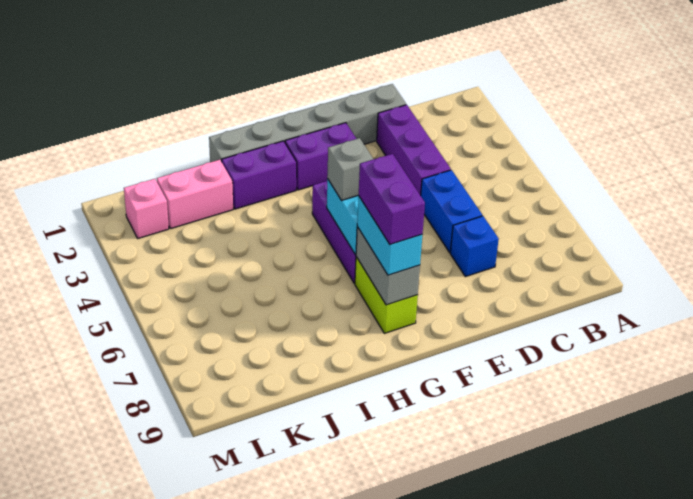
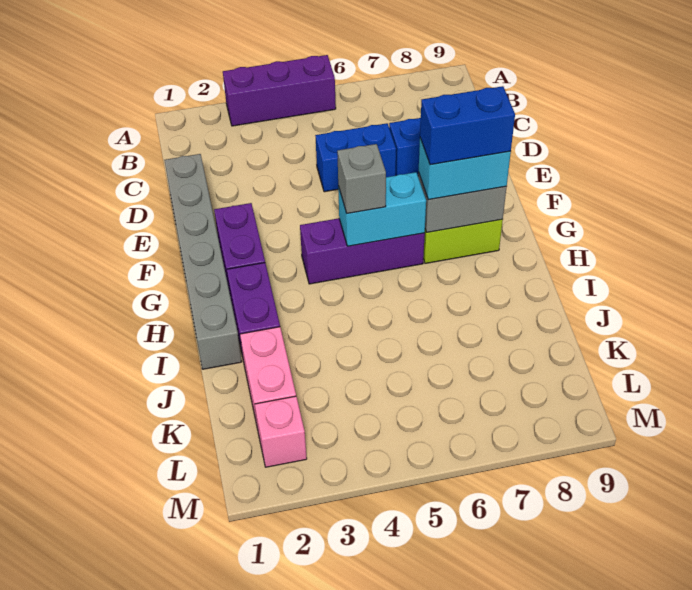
purple brick D2:D4 level 1 -> purple brick A3:A5 level 1
purple brick G7:G8 level 4 -> blue brick G7:G8 level 4

